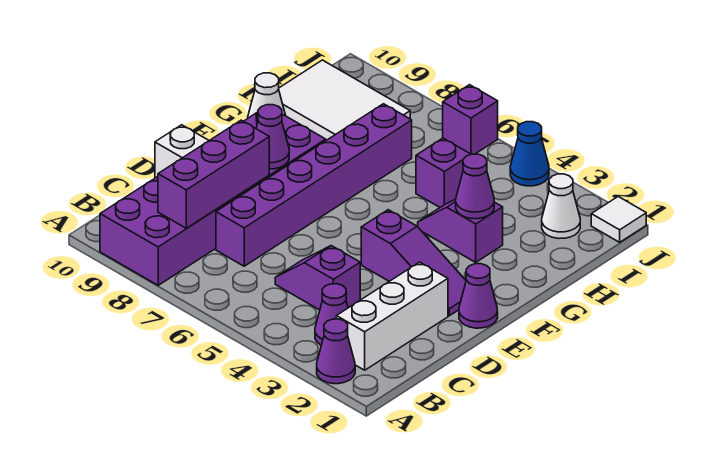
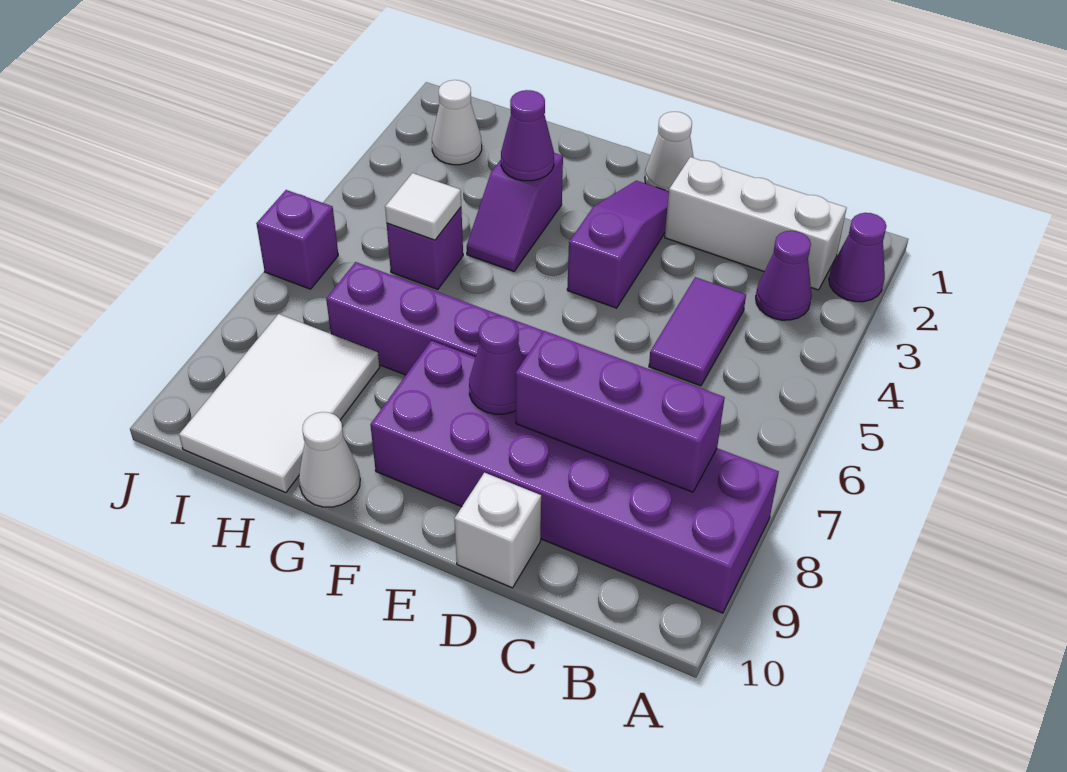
purple slope C4:C5 level 1 top 4 -> purple tile C4:C5 level 1
purple cone E1 level 1 -> white cone E1 level 1
white tile J1 level 1 -> white tile H5 level 2
blue cone J4 level 1 -> none

